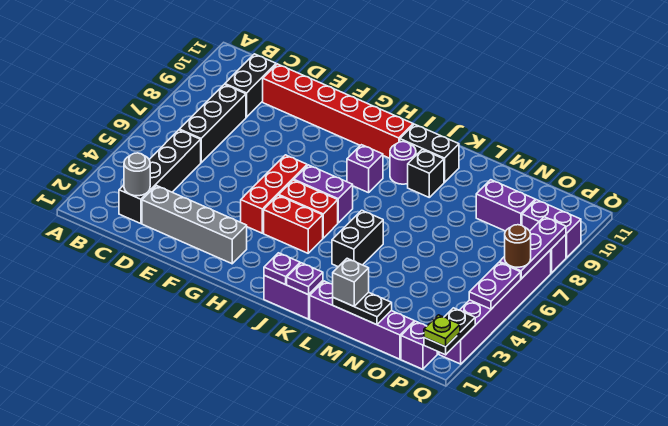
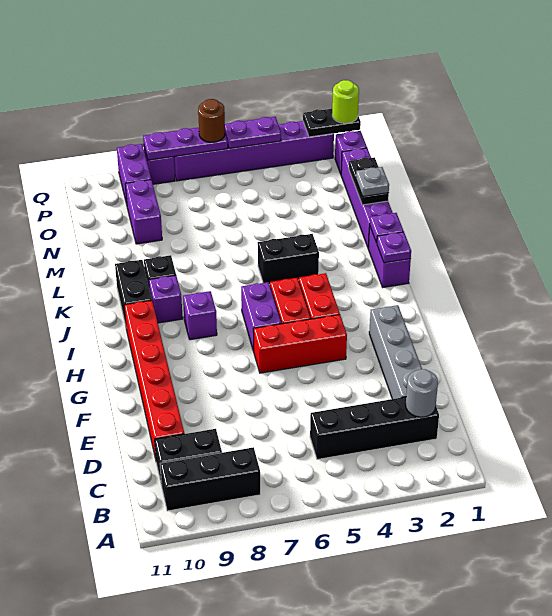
black brick C6:C8 level 1 -> black brick B8:B10 level 1
purple round brick J9 level 1 -> purple brick J9 level 1
grey brick M1 level 3 -> grey plate M1 level 3
lime plate Q1 level 3 -> lime round brick Q1 level 3

